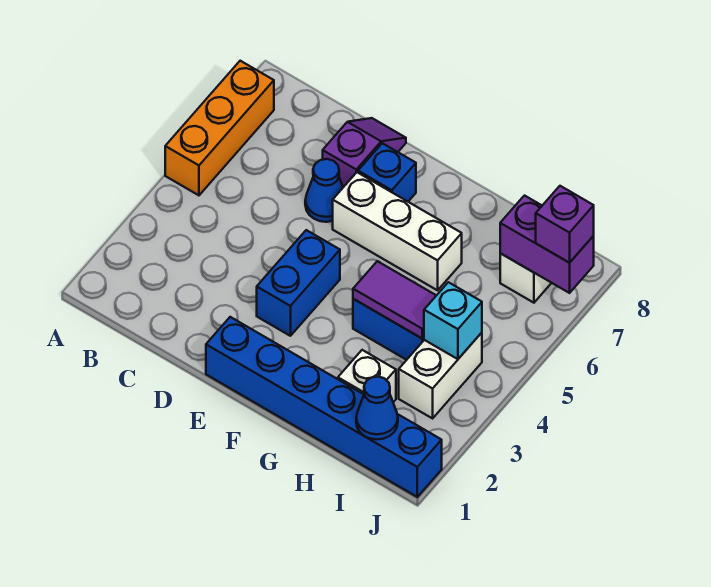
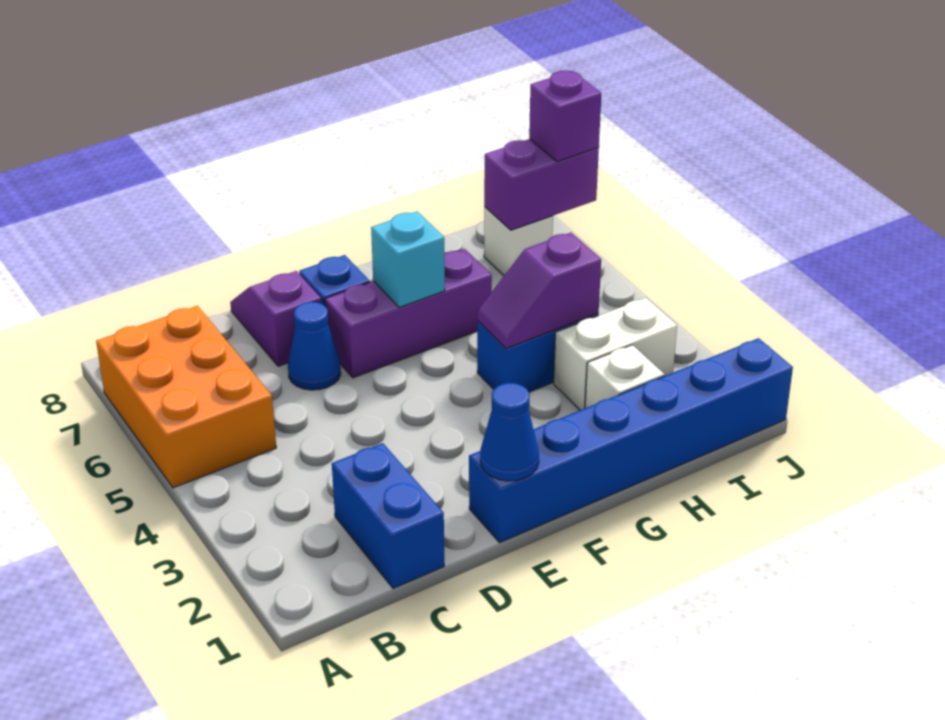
orange brick A5:A7 level 1 -> orange brick A5:B7 level 1
blue brick E3:E4 level 1 -> blue brick C1:C2 level 1
white brick E6:G6 level 1 -> purple brick E6:G6 level 1
purple tile G4:H4 level 2 -> purple slope G4:H4 level 2 top H
blue cone I1 level 2 -> blue cone E1 level 2
white brick I3:I4 level 1 -> white brick H3:I3 level 1
cyan brick I4 level 2 -> cyan brick F6 level 2

